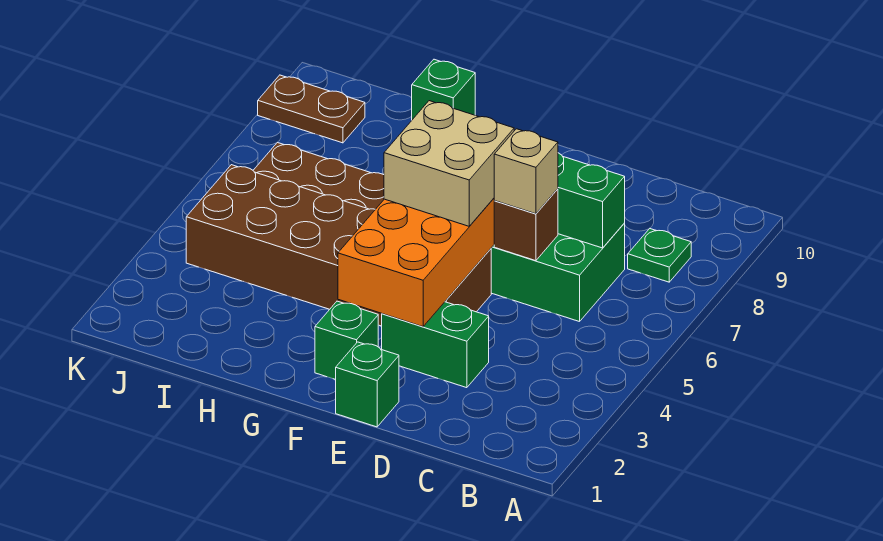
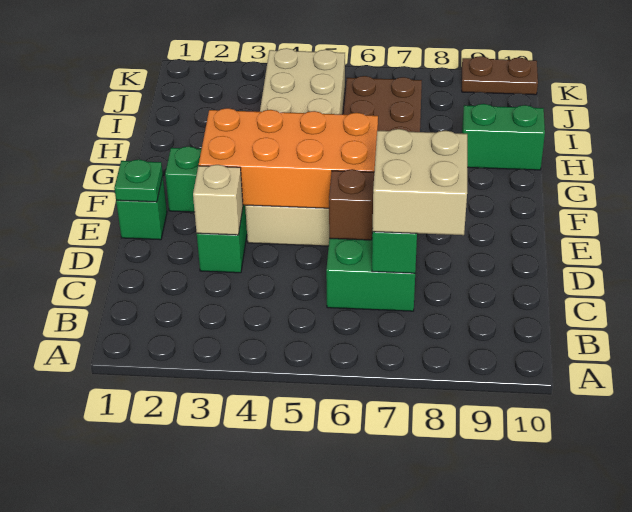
green plate B8 level 1 -> green plate E1 level 2
tan brick D6 level 3 -> tan brick D3 level 2
brown brick E4:J5 level 1 -> tan brick E4:J5 level 1
tan brick E5:F6 level 3 -> tan brick C7:D8 level 3
green brick H10 level 1 -> green brick H9:H10 level 1
brown plate J9:K9 level 1 -> brown plate K9:K10 level 1

